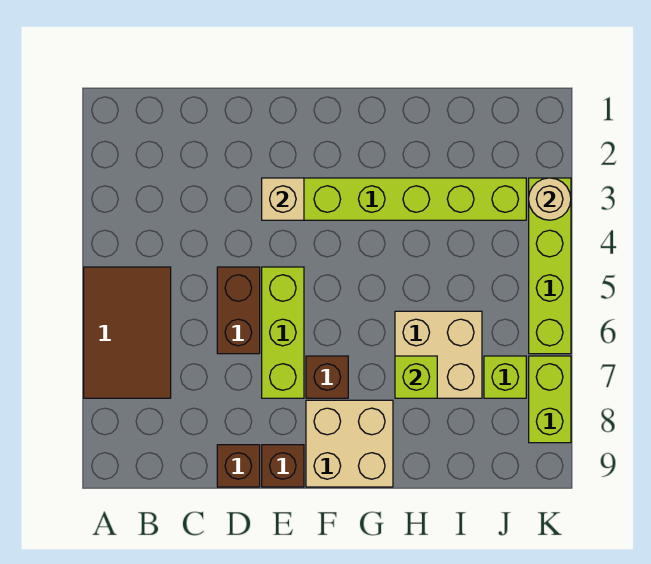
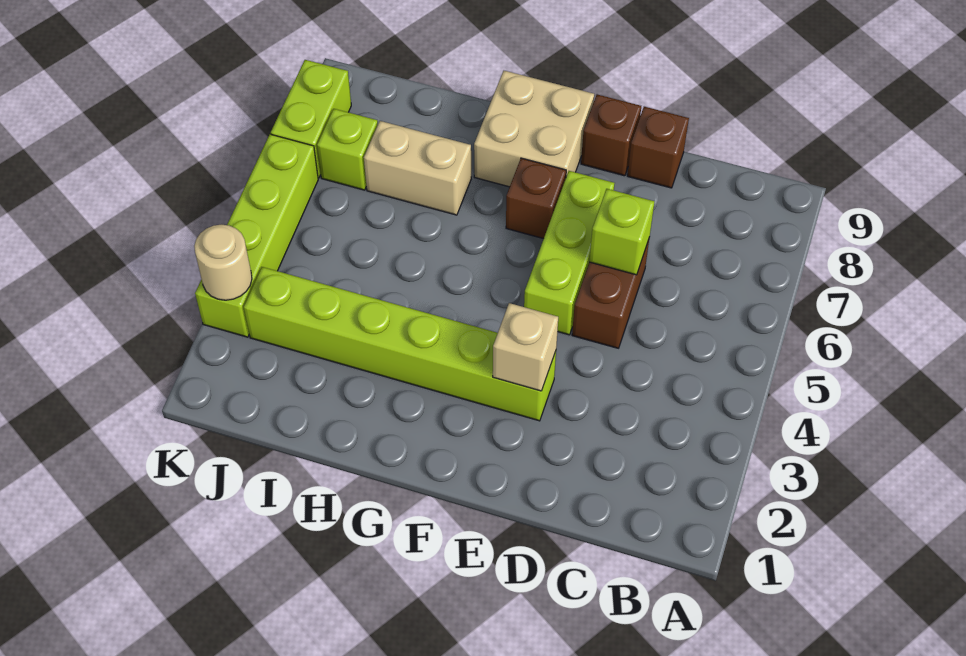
brown tile A5:B7 level 1 -> none
tan brick H6:I7 level 1 -> tan brick H7:I7 level 1
lime brick H7 level 2 -> lime brick D6 level 2

